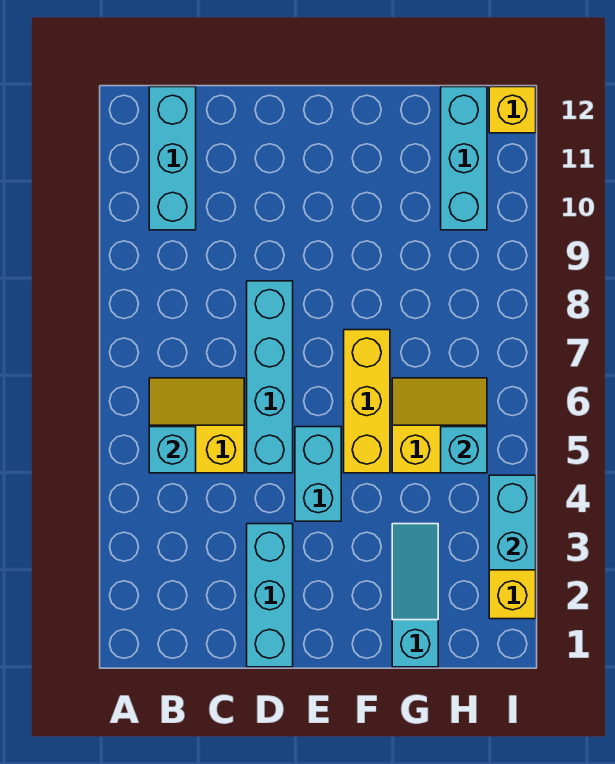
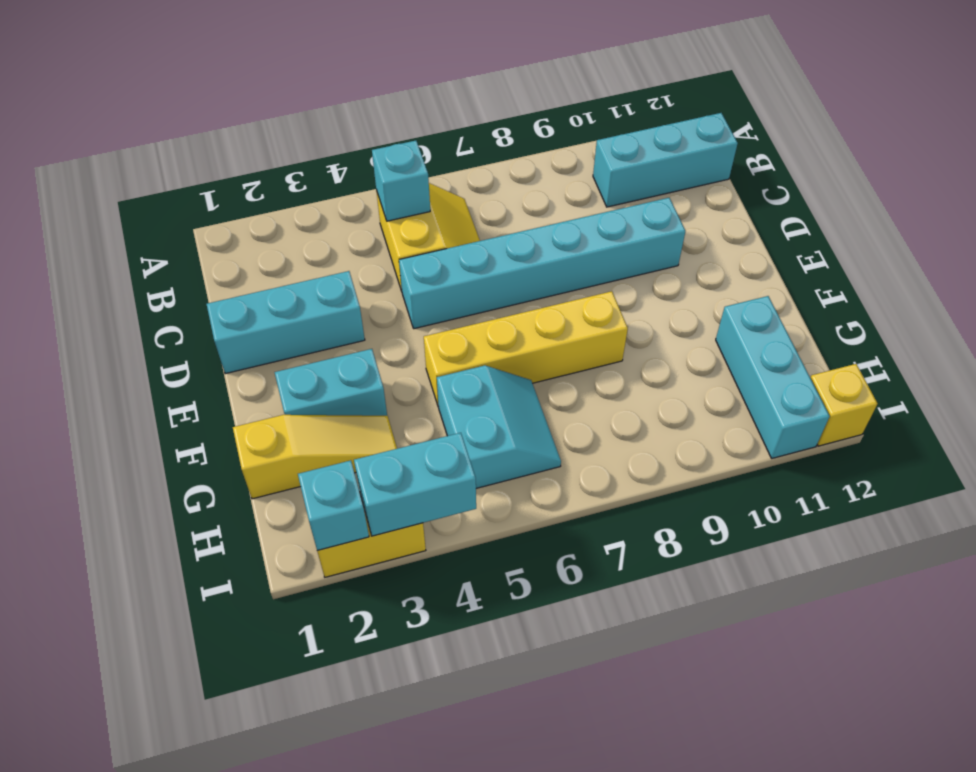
cyan brick D5:D8 level 1 -> cyan brick D5:D10 level 1
cyan brick E4:E5 level 1 -> cyan brick F2:F3 level 1
yellow brick F5:F7 level 1 -> yellow brick F5:F8 level 1
cyan slope G1:G3 level 1 top 1 -> yellow slope G1:G3 level 1 top 1
yellow slope G5:H6 level 1 top 5 -> cyan slope G5:H6 level 1 top 5
cyan brick H5 level 2 -> cyan brick I2 level 2
cyan brick H10:H12 level 1 -> cyan brick G11:I11 level 1

